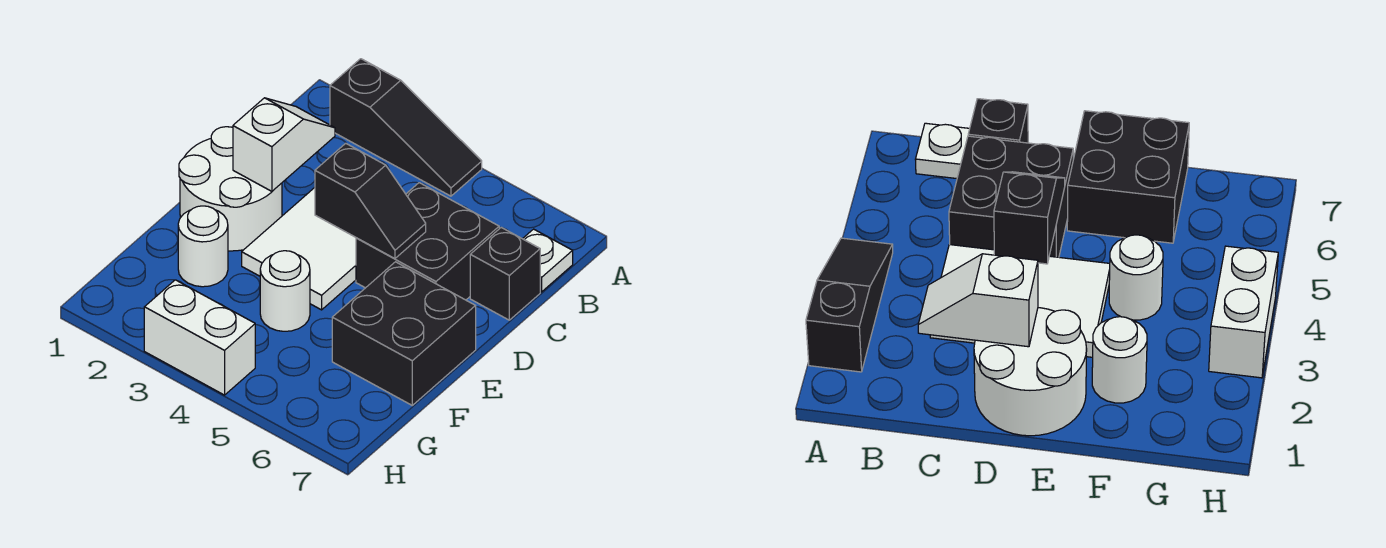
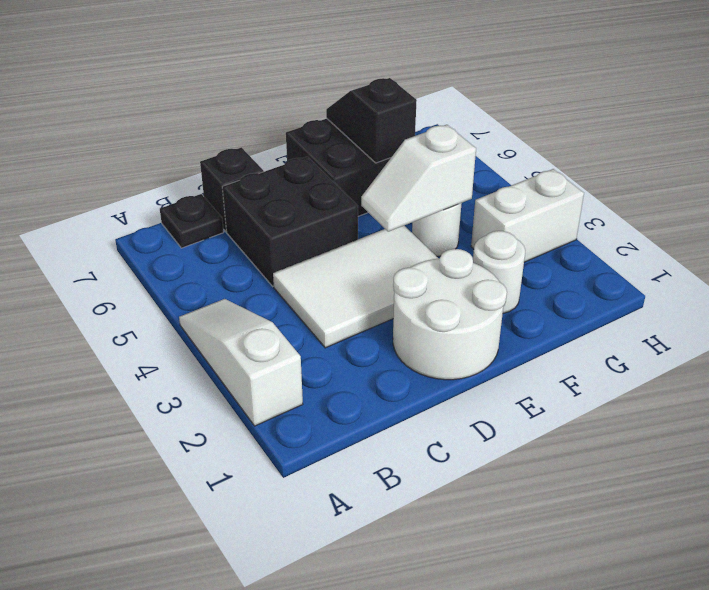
black slope A2:A4 level 1 top 2 -> white slope A2:A4 level 1 top 2
white plate B7 level 1 -> black plate B7 level 1
white slope C2:D2 level 2 top D -> white slope E4:F4 level 2 top F
black slope D4:D5 level 2 top 4 -> black slope F6:F7 level 2 top 6
white brick H3:H4 level 1 -> white brick G3:H3 level 1

